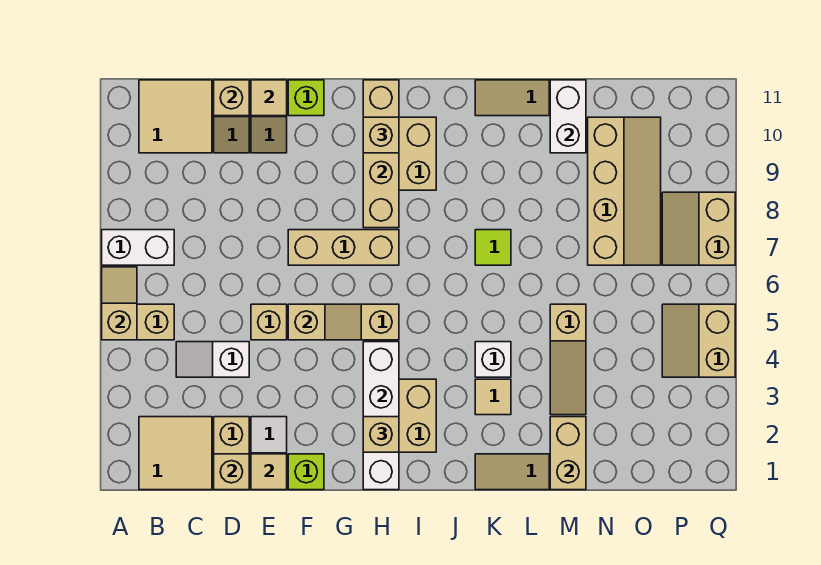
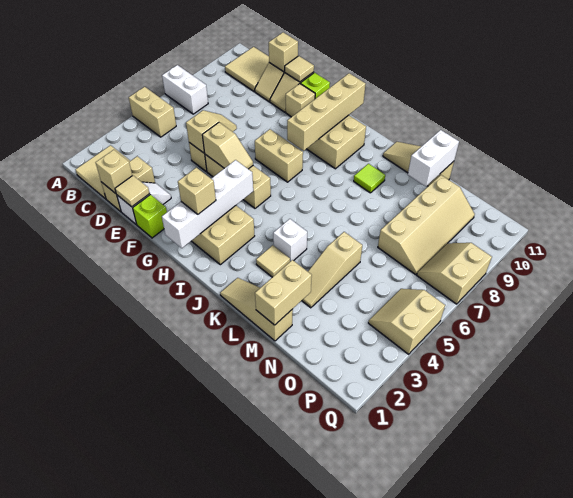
tan slope A5:A6 level 2 top 5 -> tan slope E5:E6 level 2 top 5
white slope C4:D4 level 1 top D -> none
tan brick F7:H7 level 1 -> tan brick G7:H7 level 1
tan brick H10 level 3 -> tan brick F10 level 1
lime tile K7 level 1 -> lime tile K9 level 1

